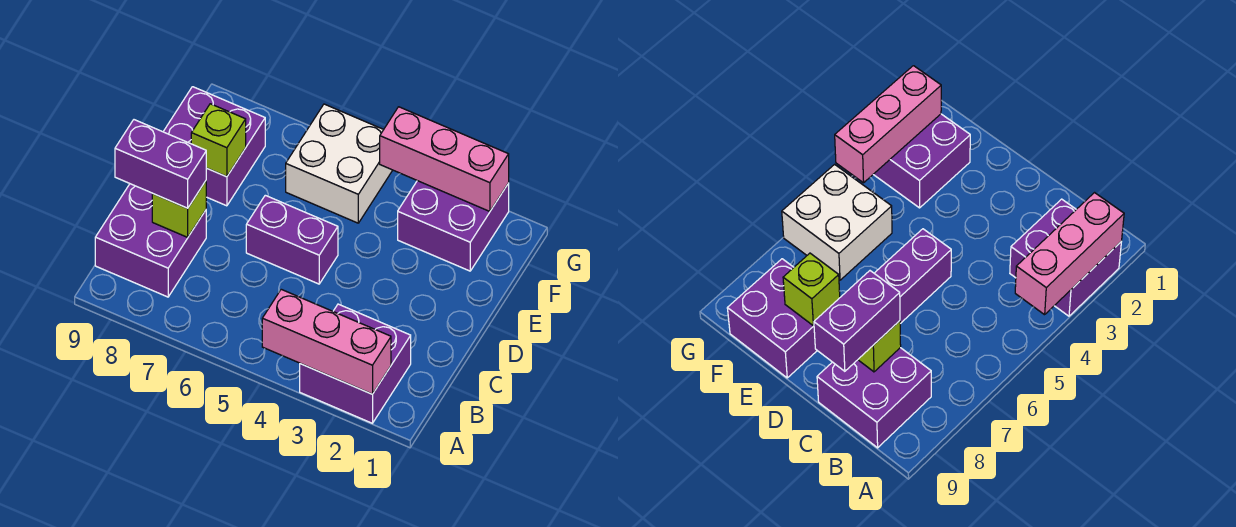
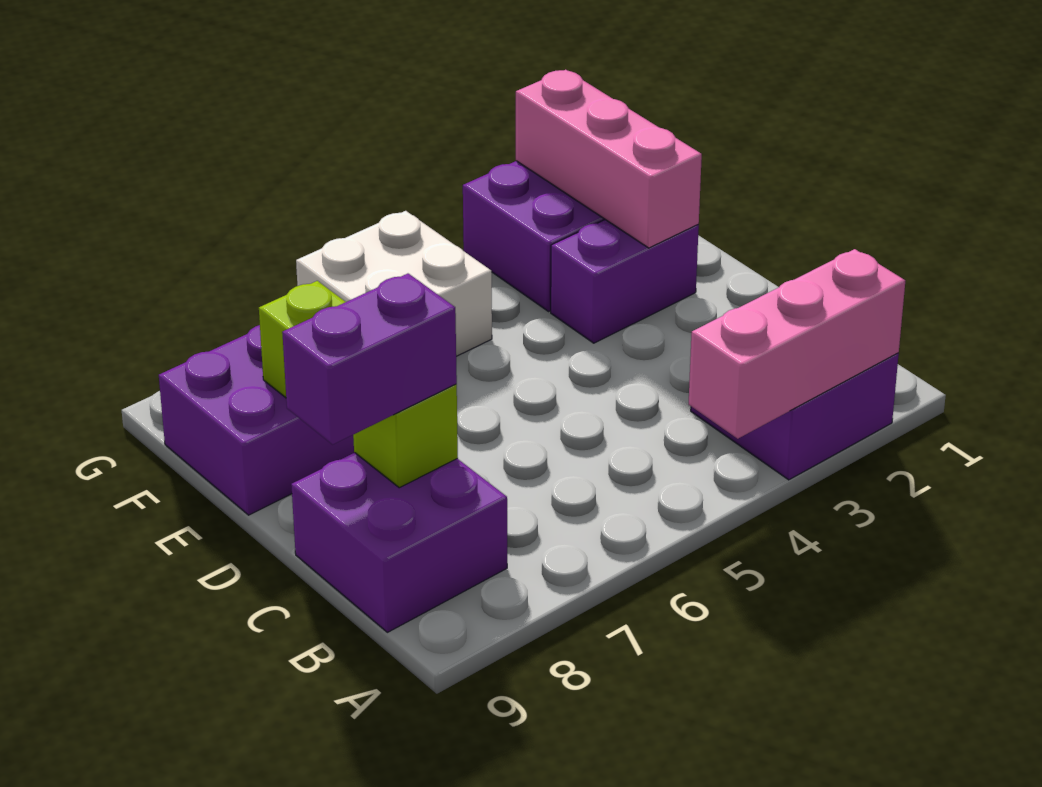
purple brick D5:D6 level 1 -> purple brick E2:E3 level 1
pink brick G2:G4 level 2 -> pink brick E2:G2 level 2

